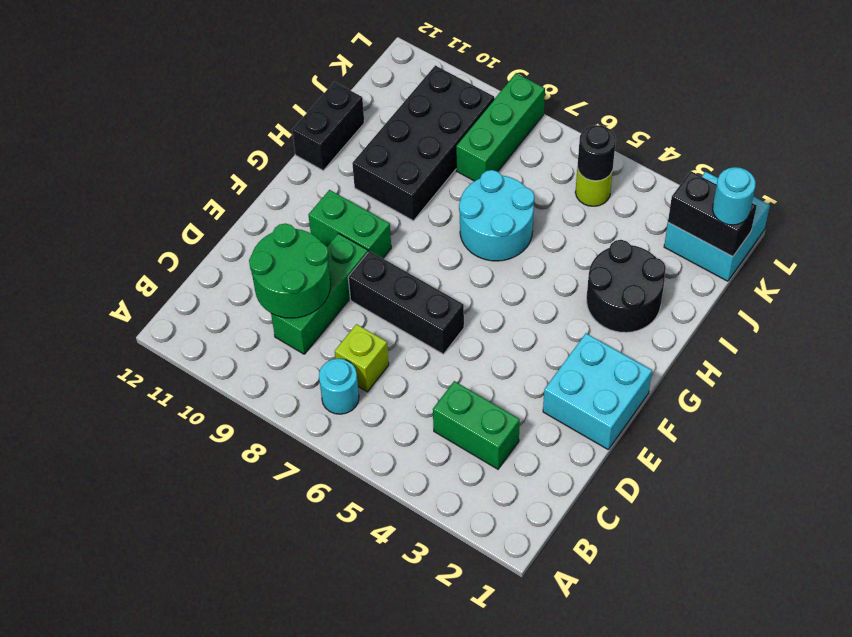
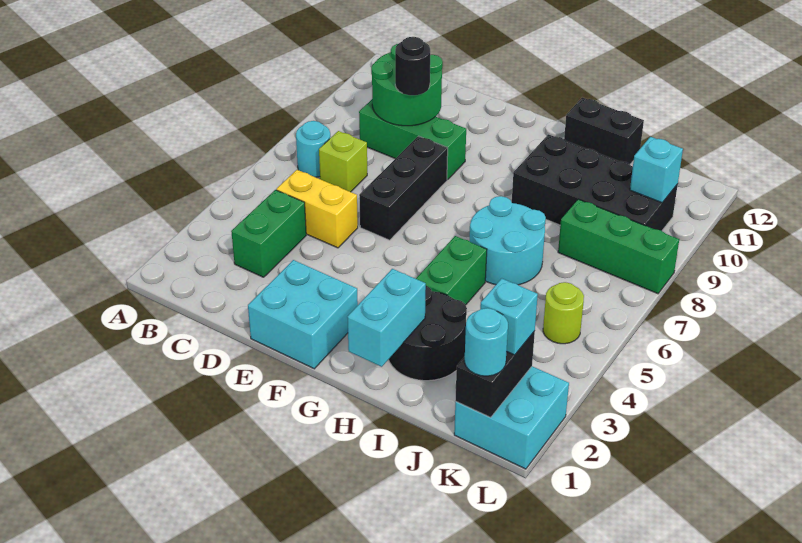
none -> yellow brick C5:D5 level 1
green brick F9:F10 level 1 -> green brick H4:H5 level 1
none -> cyan brick H1:H2 level 2
none -> cyan brick K2 level 3
black round brick K5 level 2 -> black round brick D9 level 3
none -> cyan brick K10 level 2

